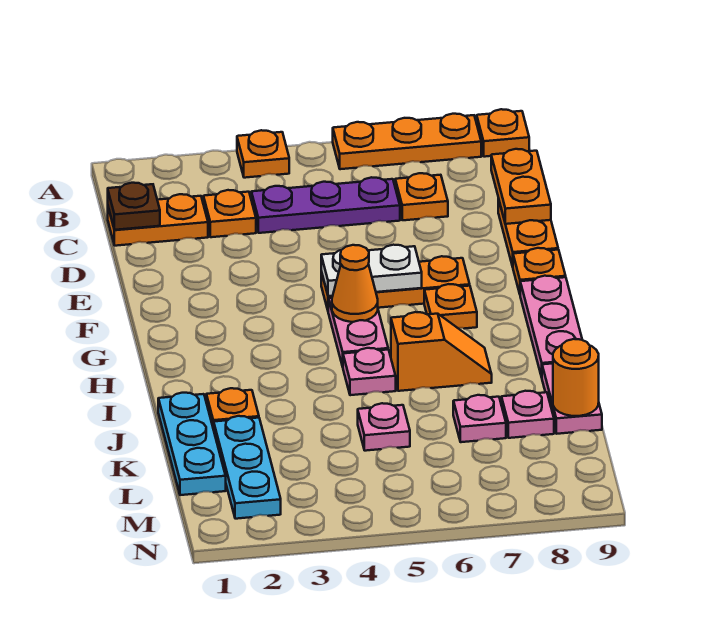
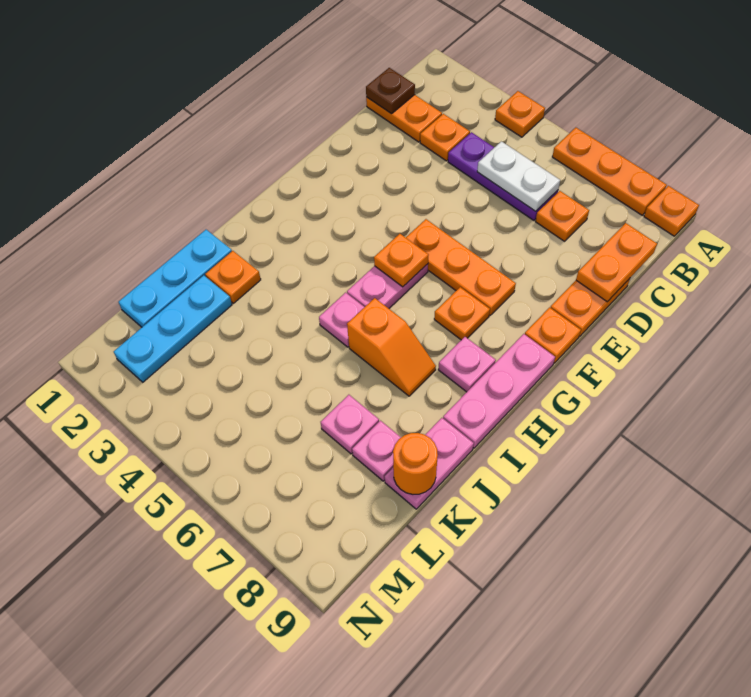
white plate F5:F6 level 2 -> white plate C5:C6 level 2
orange cone G5 level 2 -> orange plate G5 level 2
pink plate K5 level 1 -> pink plate H8 level 1

